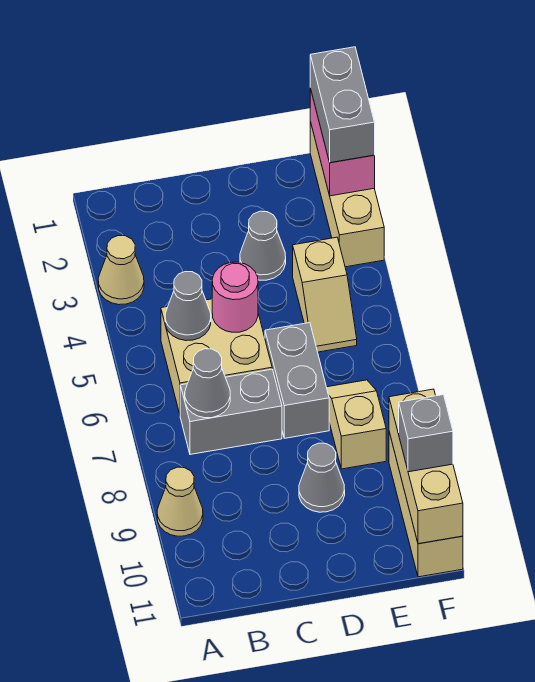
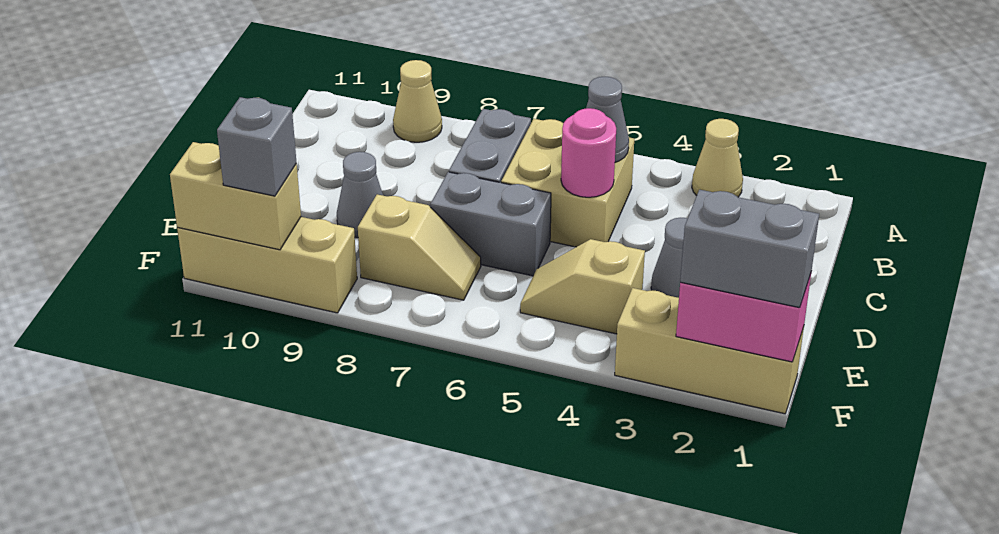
grey cone B7 level 2 -> none
tan brick F9:F11 level 2 -> tan brick F10:F11 level 2

